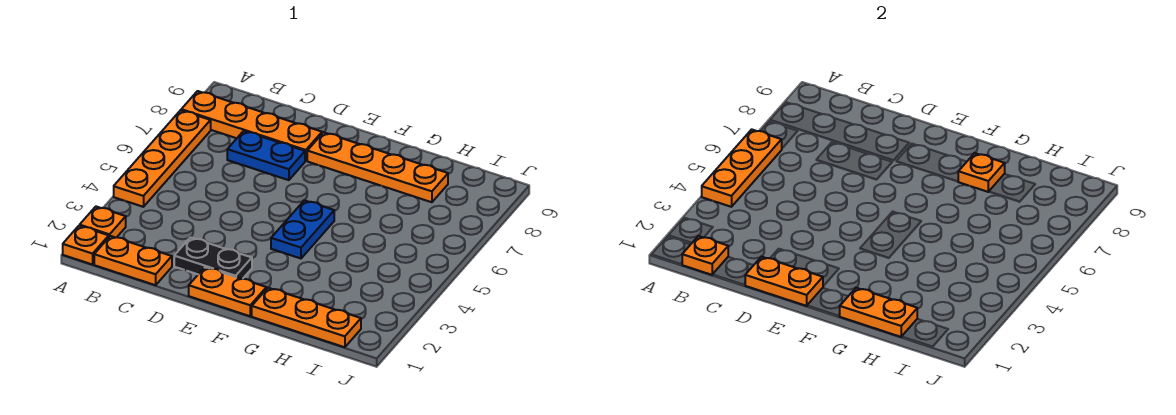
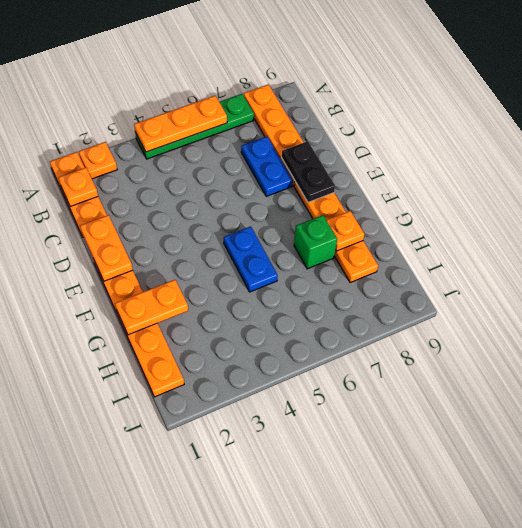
orange plate A4:A7 level 1 -> green plate A4:A7 level 1
black plate D2:E2 level 1 -> black plate D8:E8 level 2
blue plate F4:F5 level 1 -> blue plate F5:G5 level 1
orange plate G1:H1 level 2 -> orange plate G1:G2 level 2
none -> green brick G7 level 1

